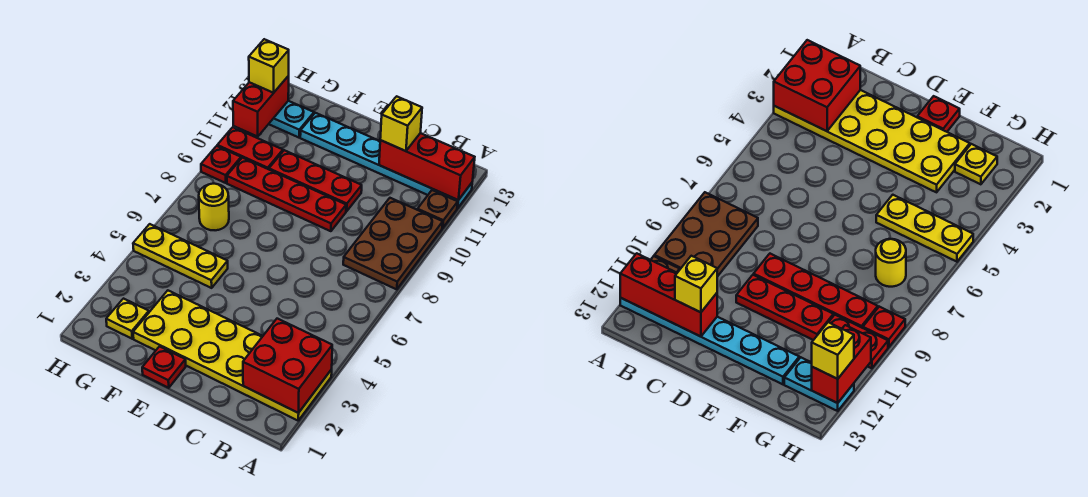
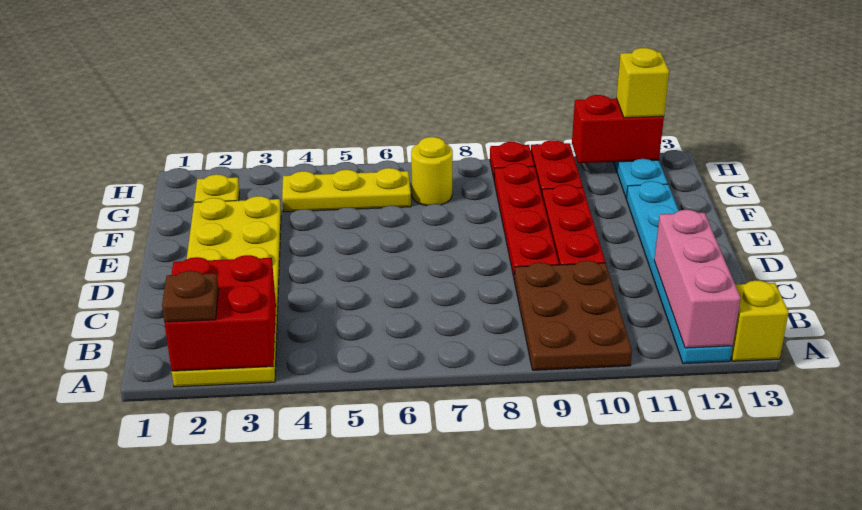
brown plate A8:B10 level 1 -> brown plate A9:C10 level 1
brown plate A11 level 1 -> brown plate A2 level 3
red brick A12:C12 level 2 -> pink brick A12:C12 level 2
yellow brick C12 level 3 -> yellow brick A13 level 1
red plate E1 level 1 -> none
yellow plate F5:H5 level 1 -> yellow plate G4:G6 level 1

